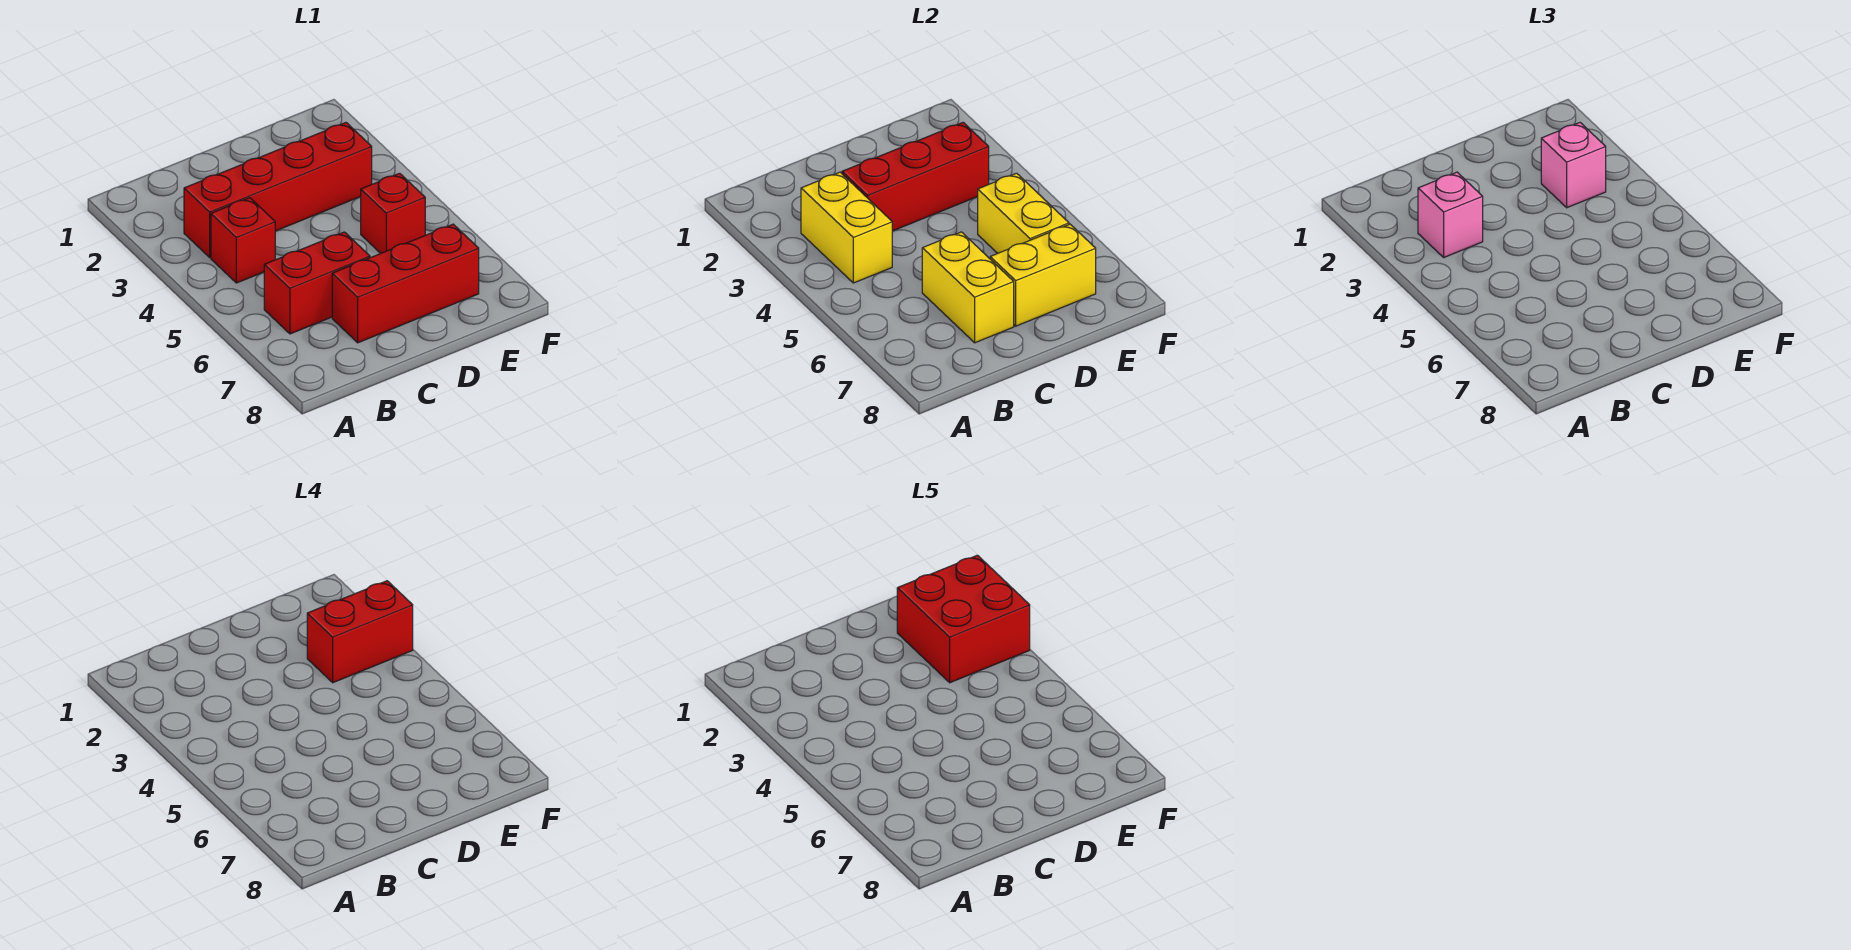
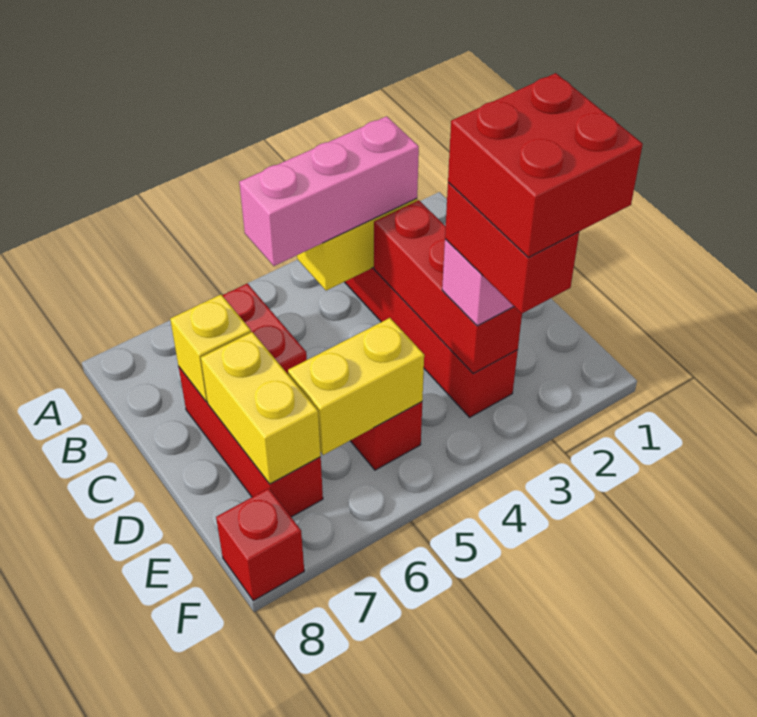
pink brick B3 level 3 -> pink brick B3:B5 level 3
red brick B4 level 1 -> red brick F8 level 1
yellow brick C6:C7 level 2 -> yellow brick C7 level 2

